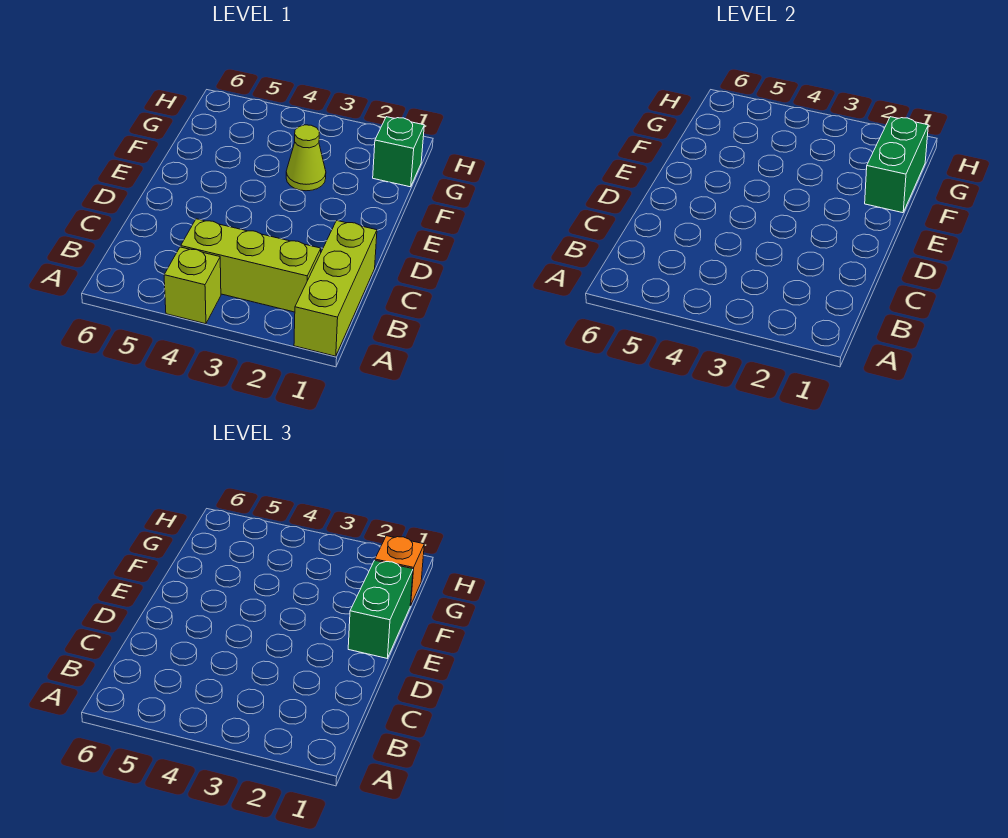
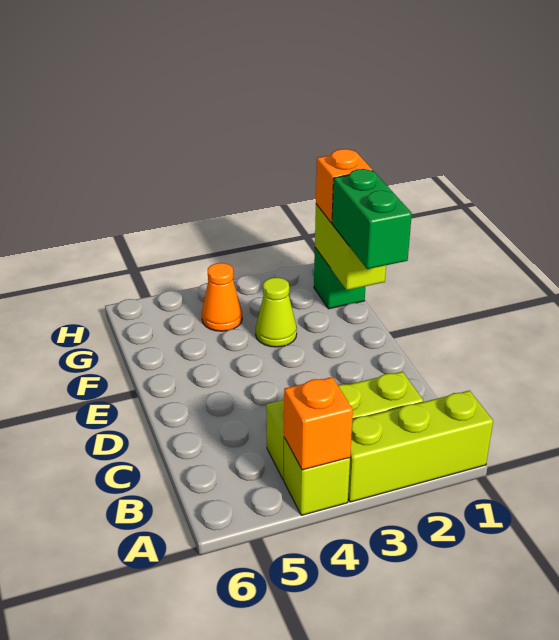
lime brick A1:C1 level 1 -> lime brick A1:A3 level 1
none -> orange brick A4 level 2
green brick F1:G1 level 2 -> lime brick F1:G1 level 2
none -> orange cone G4 level 1

